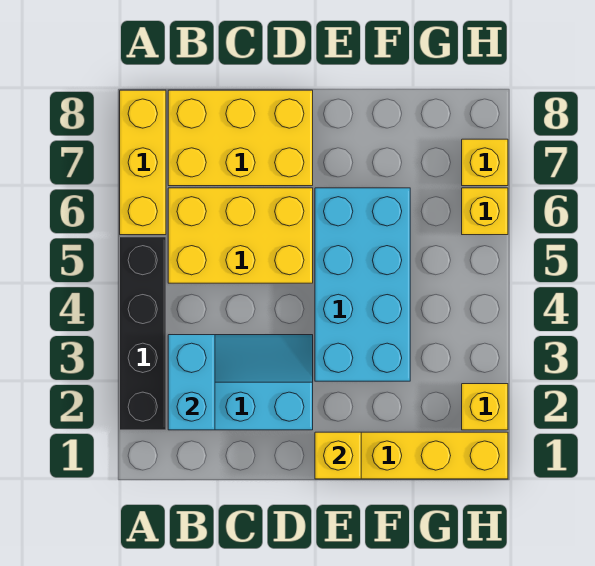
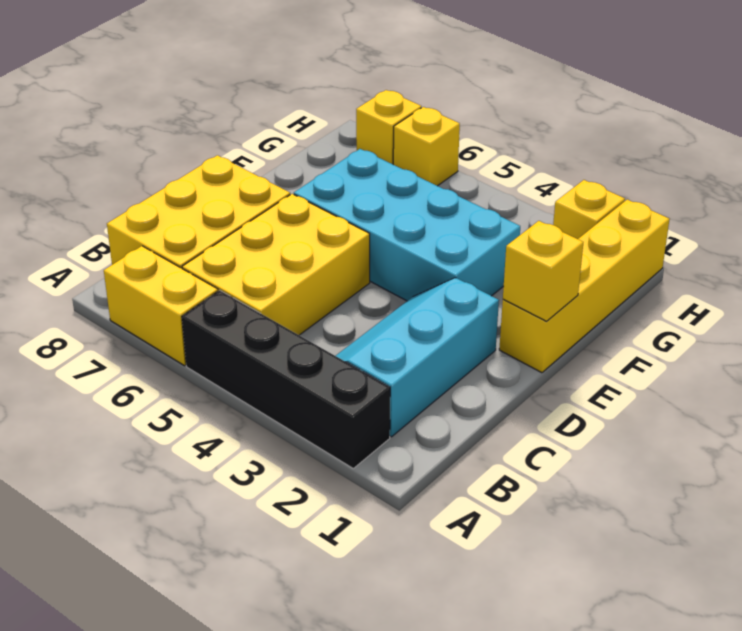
yellow brick A6:A8 level 1 -> yellow brick A6:A7 level 1
cyan brick B2:B3 level 2 -> none

